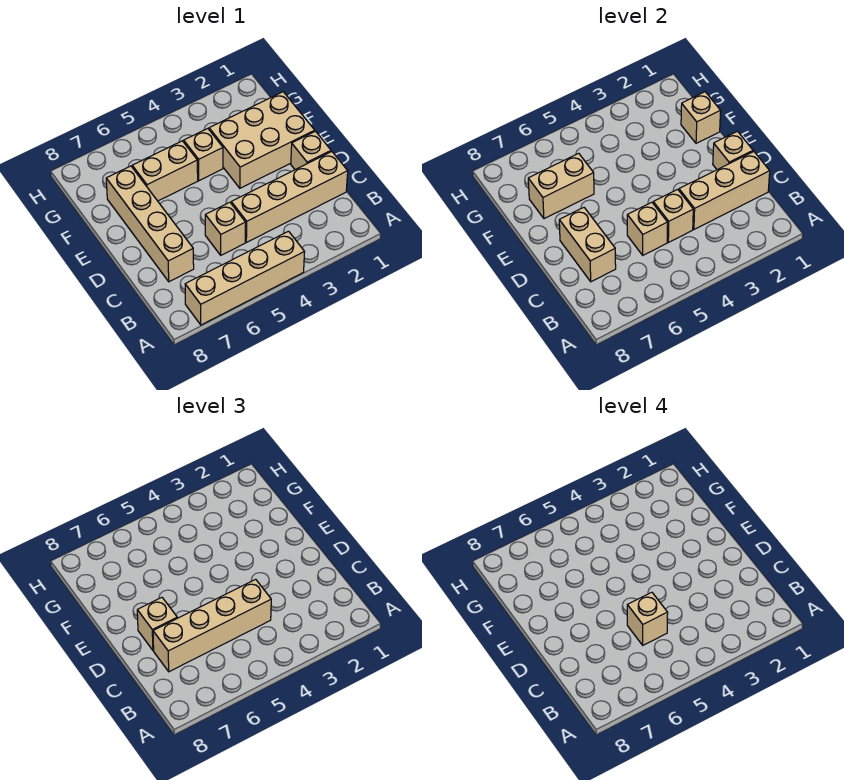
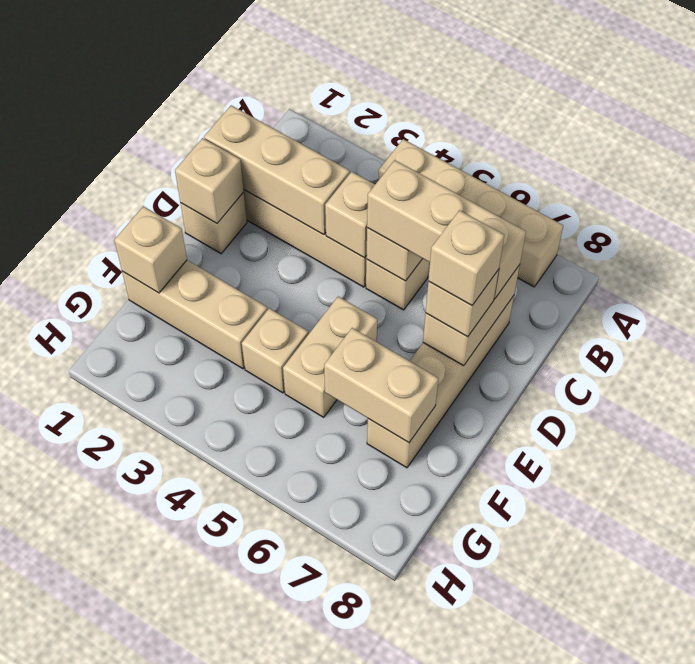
tan brick C4:C7 level 3 -> tan brick C5:C7 level 3
tan brick C5 level 4 -> tan brick D7 level 4
tan brick E1:F3 level 1 -> tan brick F1:F3 level 1
tan brick F5:F6 level 1 -> tan brick E5:F5 level 1

